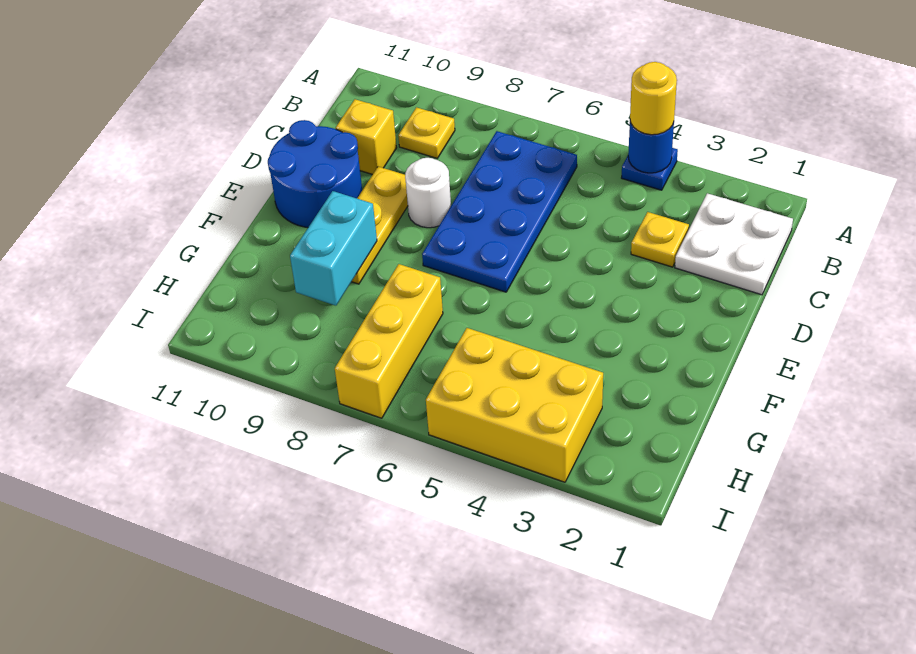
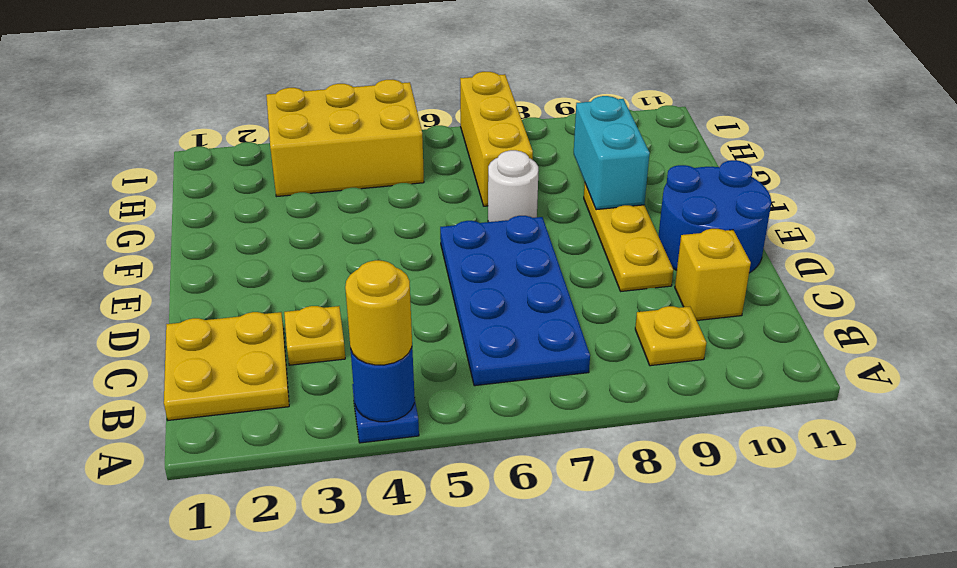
white plate B1:C2 level 1 -> yellow plate B1:C2 level 1
white round brick D8 level 1 -> white round brick F7 level 1

